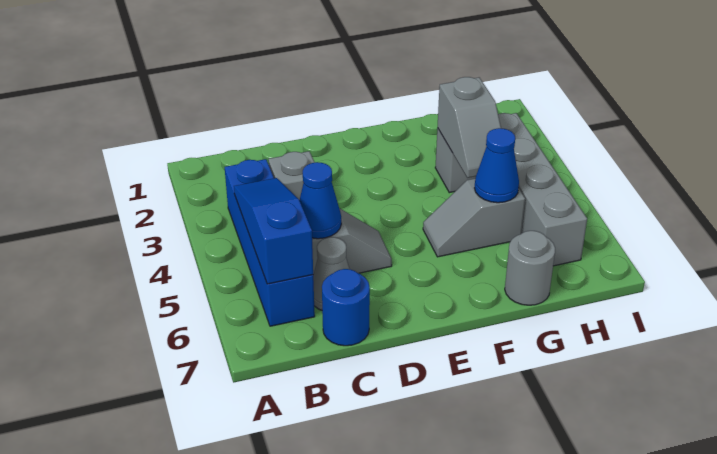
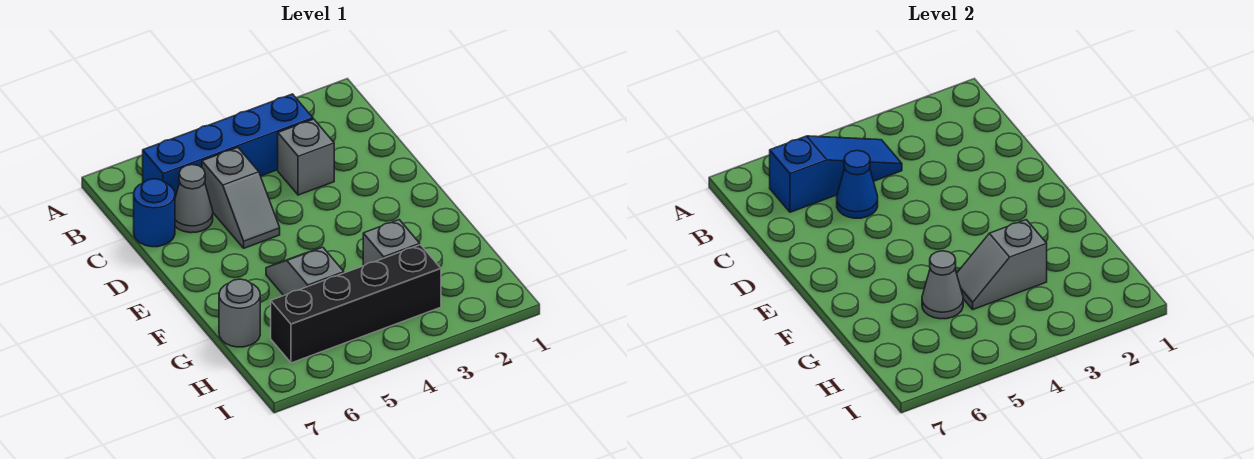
blue cone G5 level 2 -> grey cone G5 level 2
grey brick H3:H6 level 1 -> black brick H3:H6 level 1

